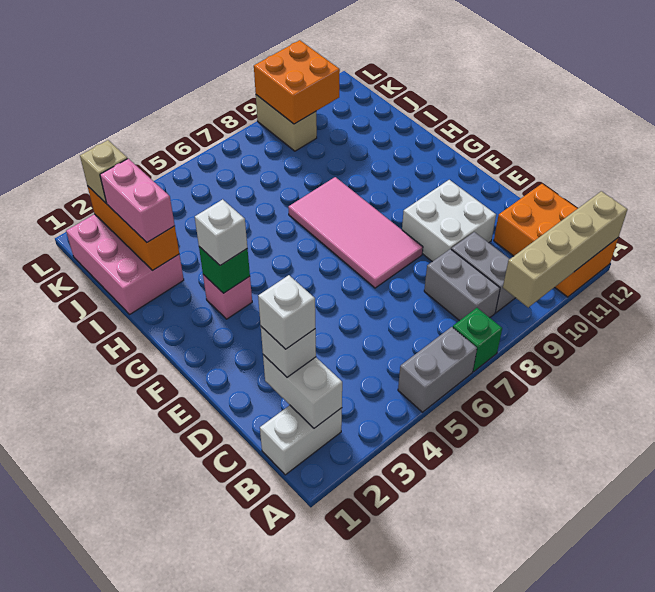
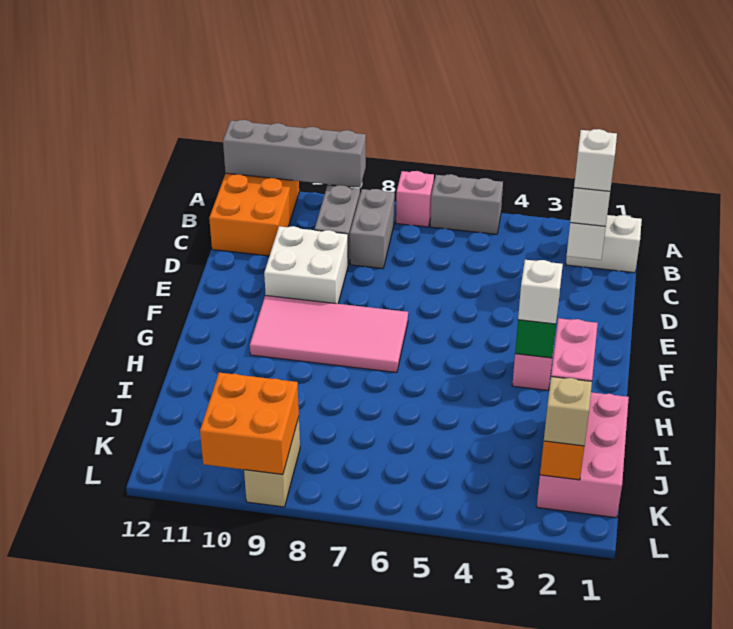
green brick A7 level 1 -> pink brick A7 level 1
tan brick A9:A12 level 2 -> grey brick A9:A12 level 2
pink tile E7:H8 level 1 -> pink tile F7:G10 level 1

